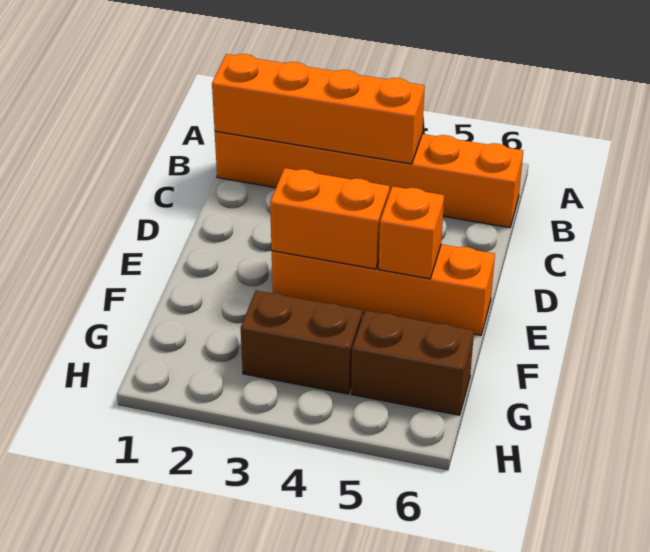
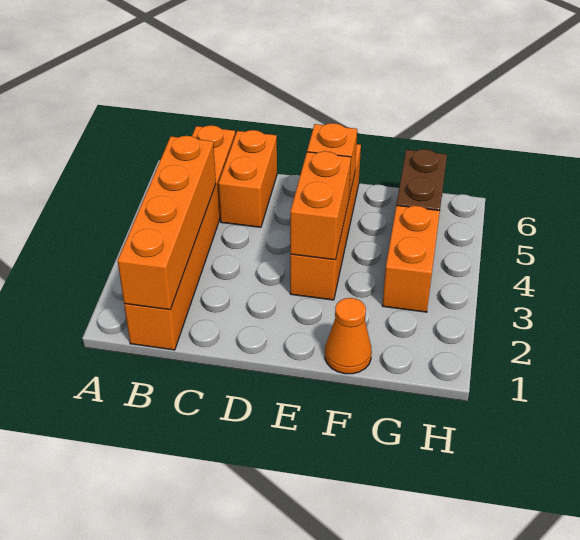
none -> orange brick C5:C6 level 1
none -> orange cone F1 level 1
brown brick G3:G4 level 1 -> orange brick G3:G4 level 1

